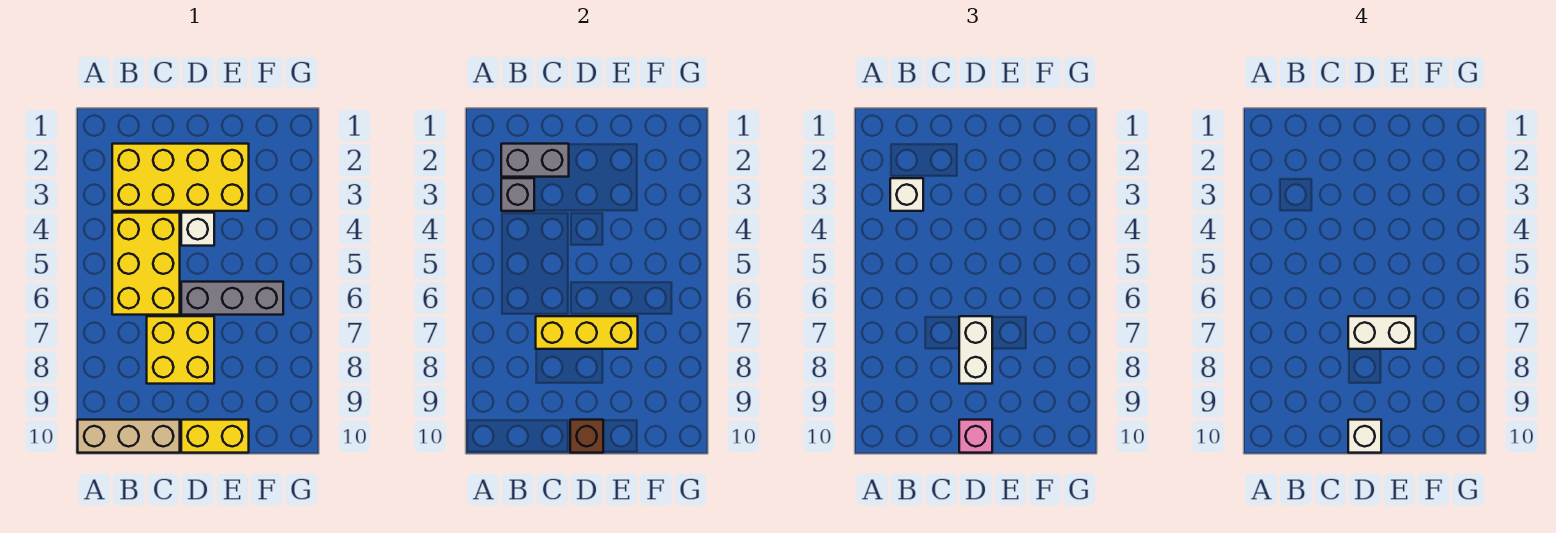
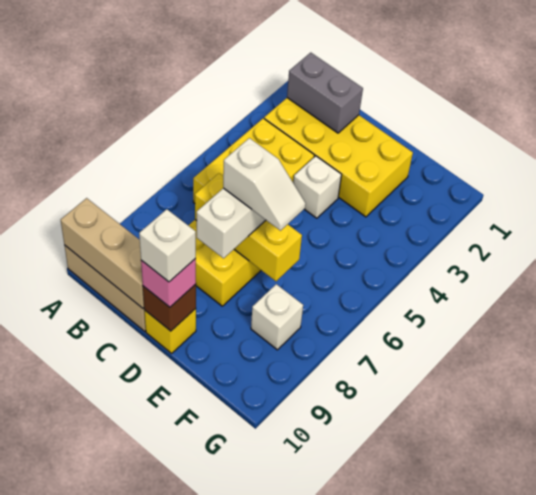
none -> tan brick A10:C10 level 2
grey brick B3 level 2 -> none
white brick B3 level 3 -> white brick F8 level 1
grey brick D6:F6 level 1 -> none
white brick D7:E7 level 4 -> white slope D7:E7 level 4 top D
yellow brick D10:E10 level 1 -> yellow brick D10 level 1

